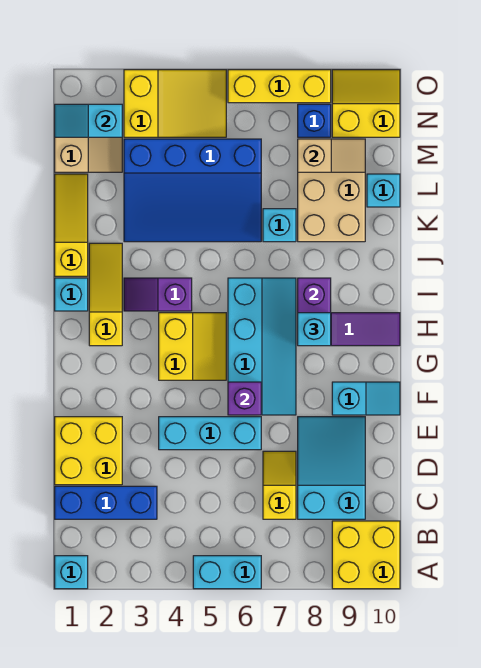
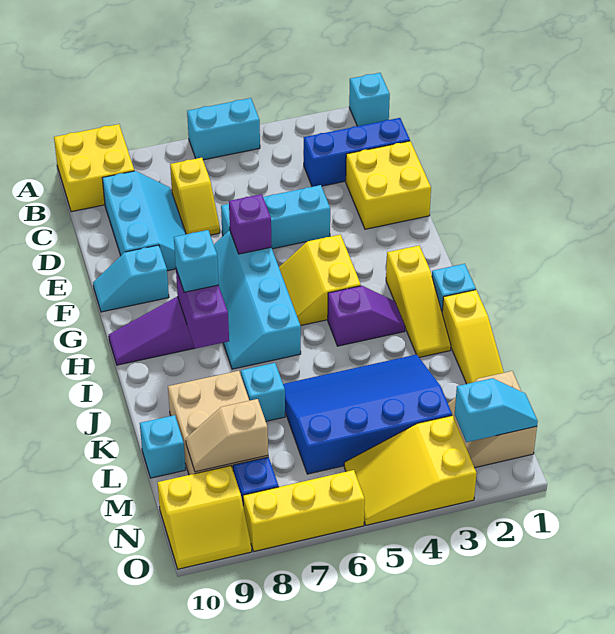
cyan slope C8:E9 level 1 top C -> cyan slope C8:E9 level 1 top 9

